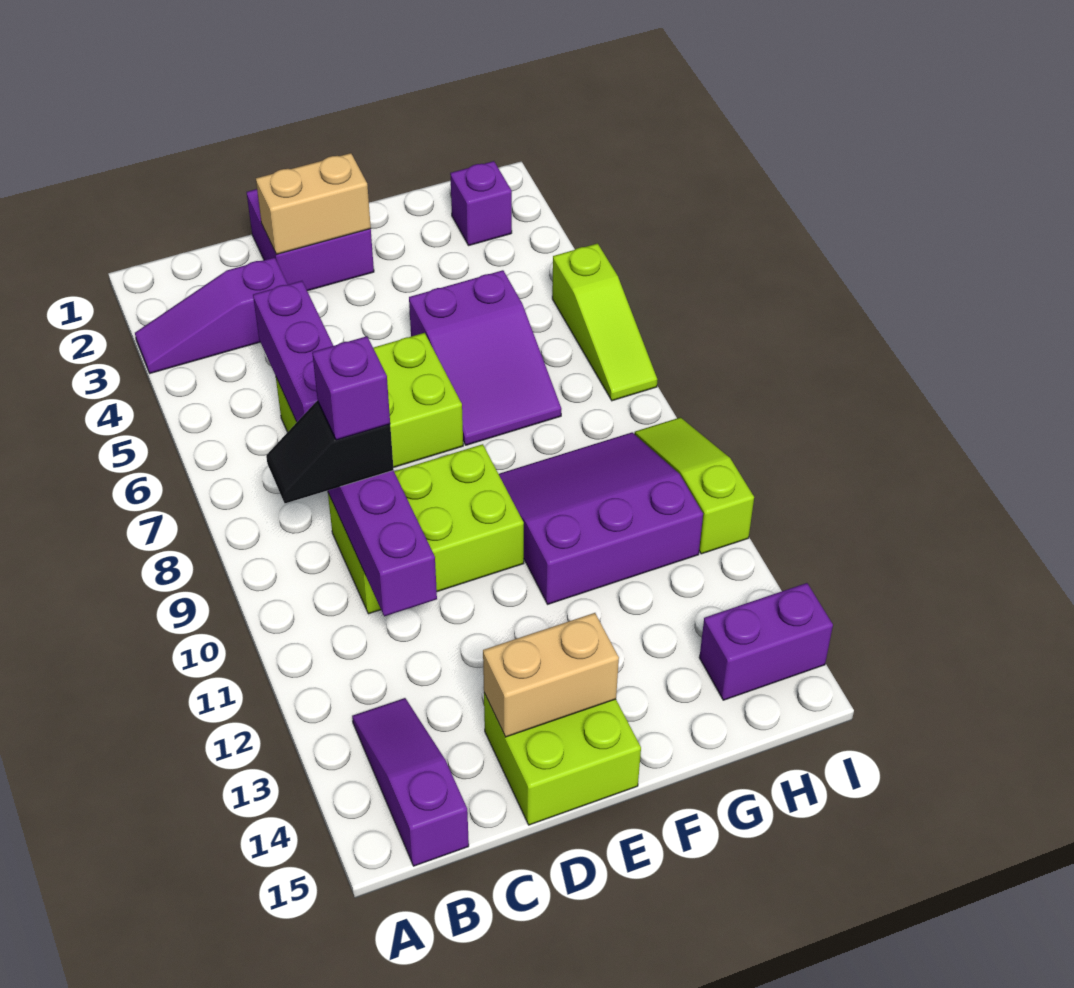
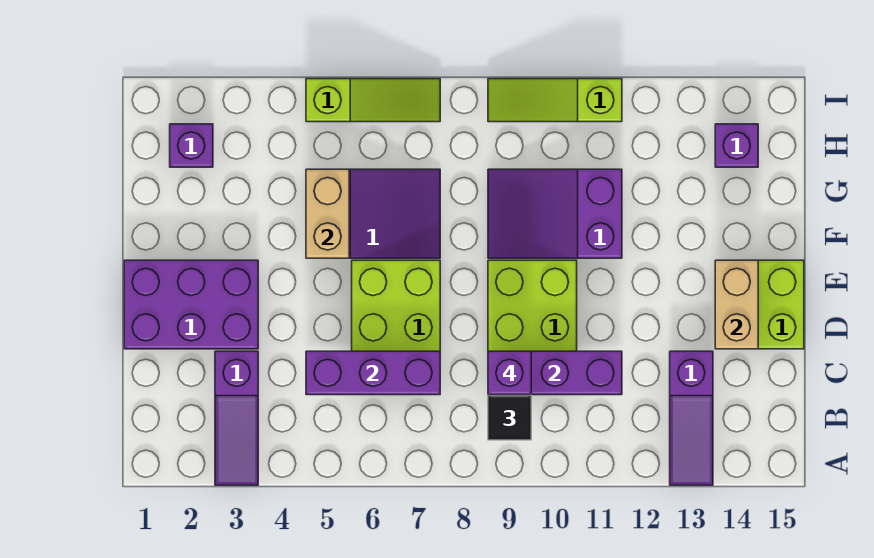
purple slope B13:B15 level 1 top 15 -> purple slope A13:C13 level 1 top C
purple brick D1:E2 level 1 -> purple brick D1:E3 level 1
tan brick D2:E2 level 2 -> tan brick F5:G5 level 2
purple slope F9:H11 level 1 top 11 -> purple slope F9:G11 level 1 top 11
purple brick H14:I14 level 1 -> purple brick H14 level 1

